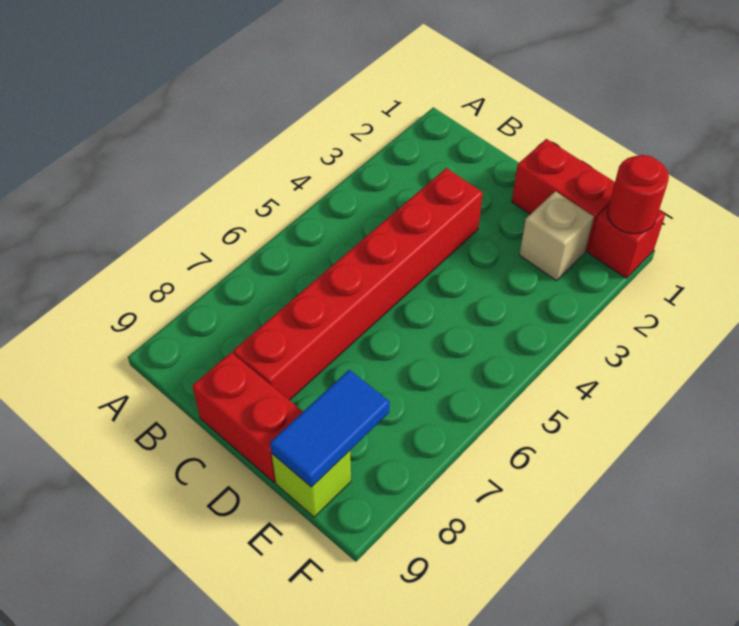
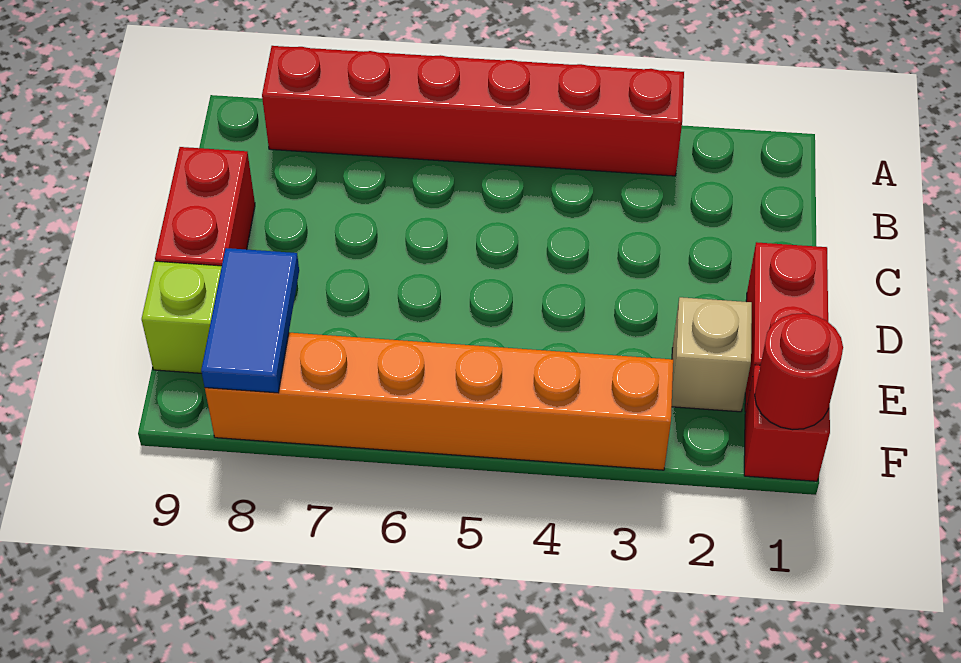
red brick C3:C8 level 1 -> red brick A3:A8 level 1
blue tile E8:E9 level 2 -> blue tile E8:F8 level 2
none -> orange brick F3:F8 level 1

